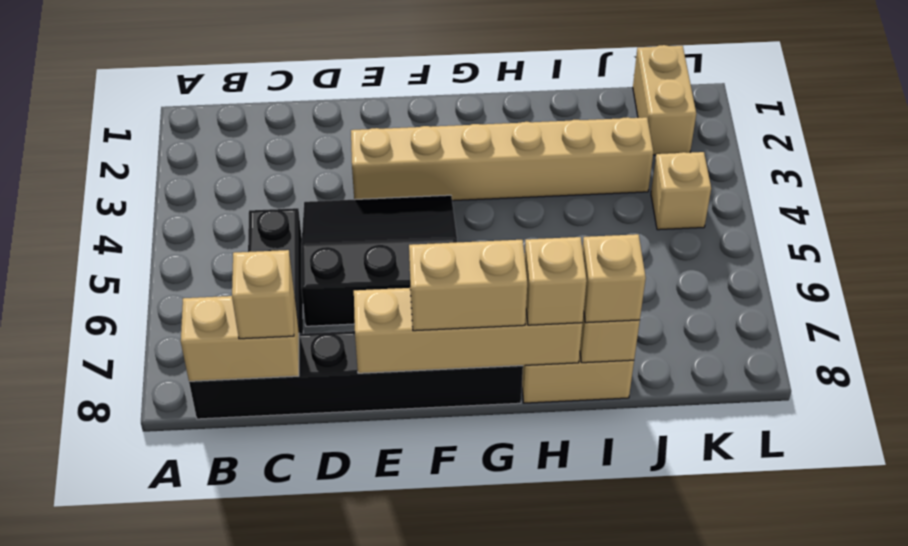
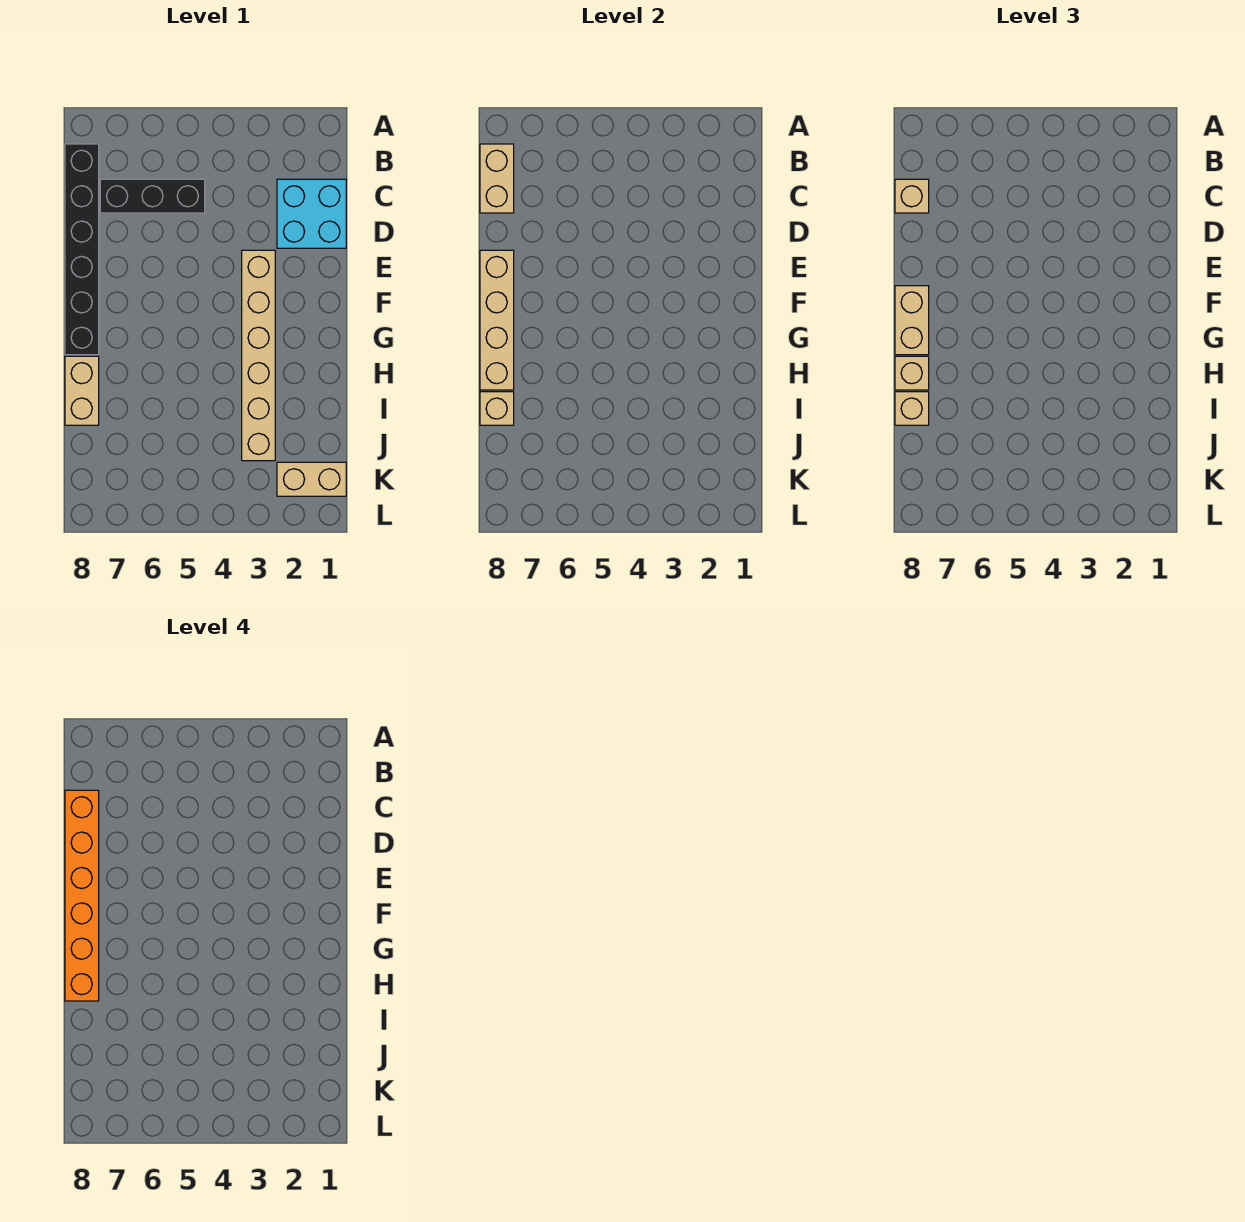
none -> cyan brick C1:D2 level 1
none -> orange brick C8:H8 level 4
black slope D4:F6 level 1 top 6 -> none
tan brick K4 level 1 -> none

